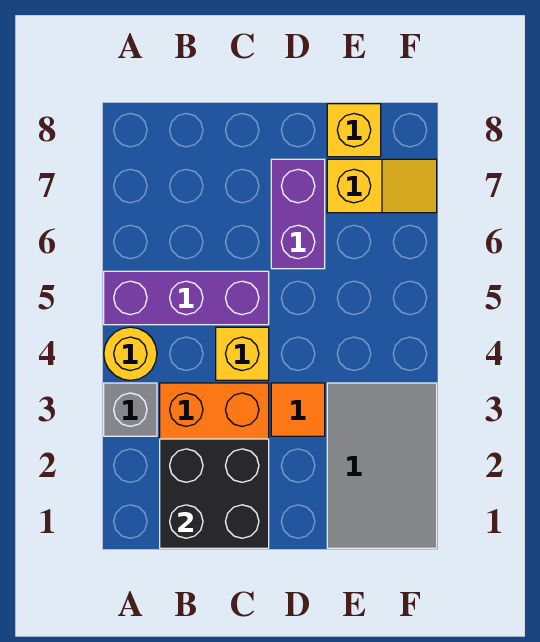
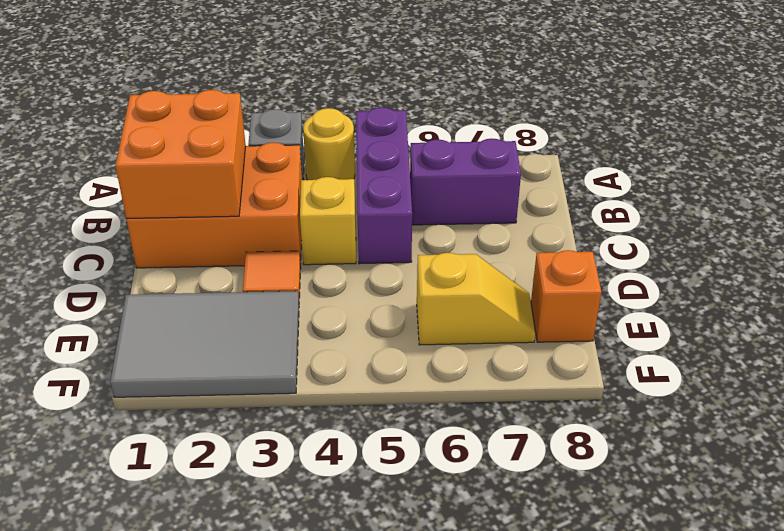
black brick B1:C2 level 2 -> orange brick B1:C2 level 2
purple brick D6:D7 level 1 -> purple brick B6:B7 level 1
yellow slope E7:F7 level 1 top E -> yellow slope E6:E7 level 1 top 6
yellow brick E8 level 1 -> orange brick E8 level 1

